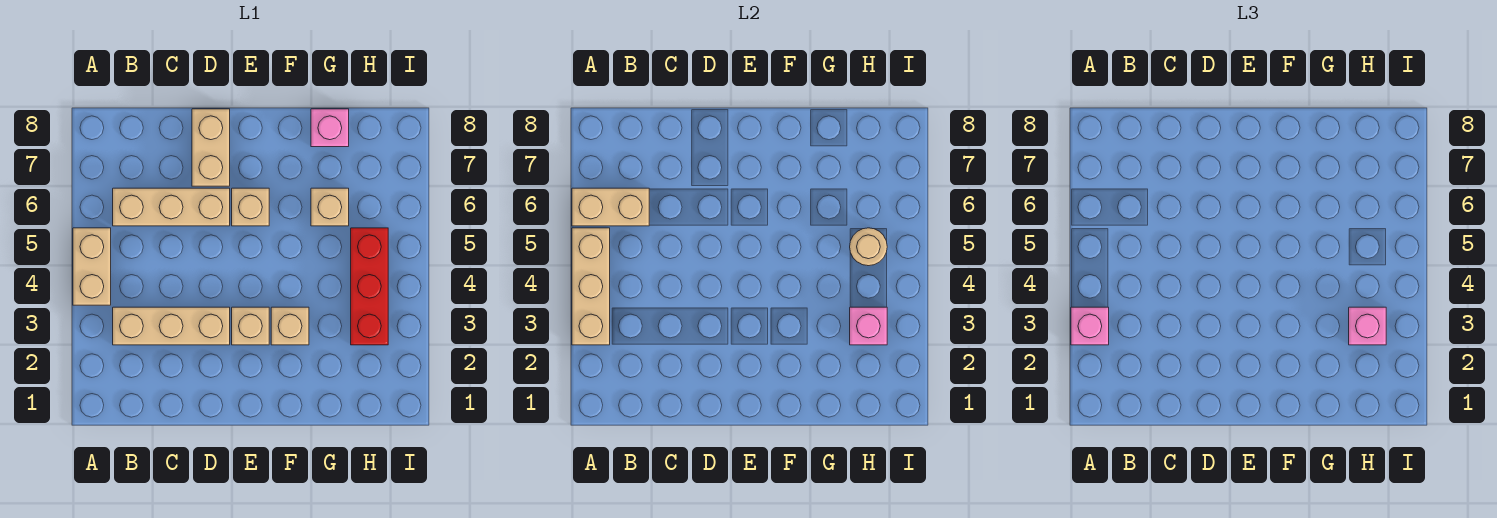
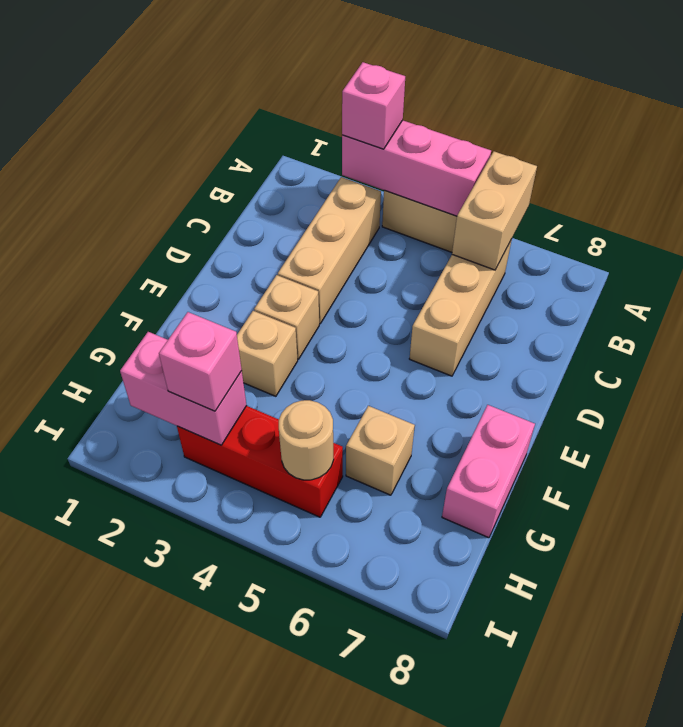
tan brick A3:A5 level 2 -> pink brick A3:A5 level 2
tan brick D7:D8 level 1 -> none
tan brick E6 level 1 -> none
pink brick G8 level 1 -> pink brick F8:G8 level 1
pink brick H3 level 2 -> pink brick H2:H3 level 2

